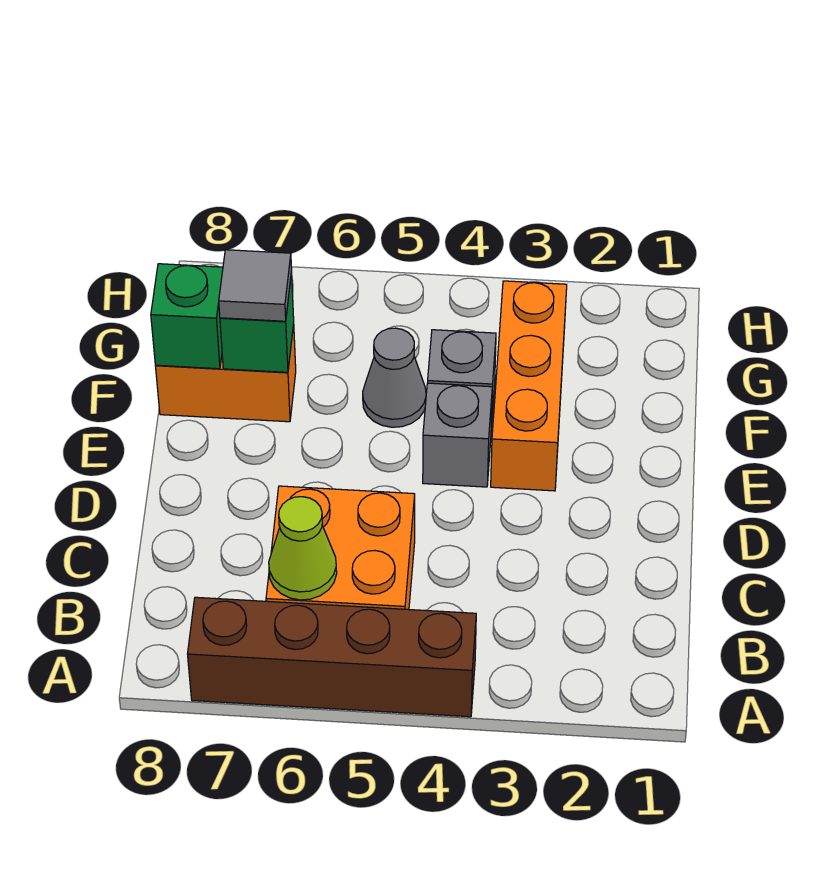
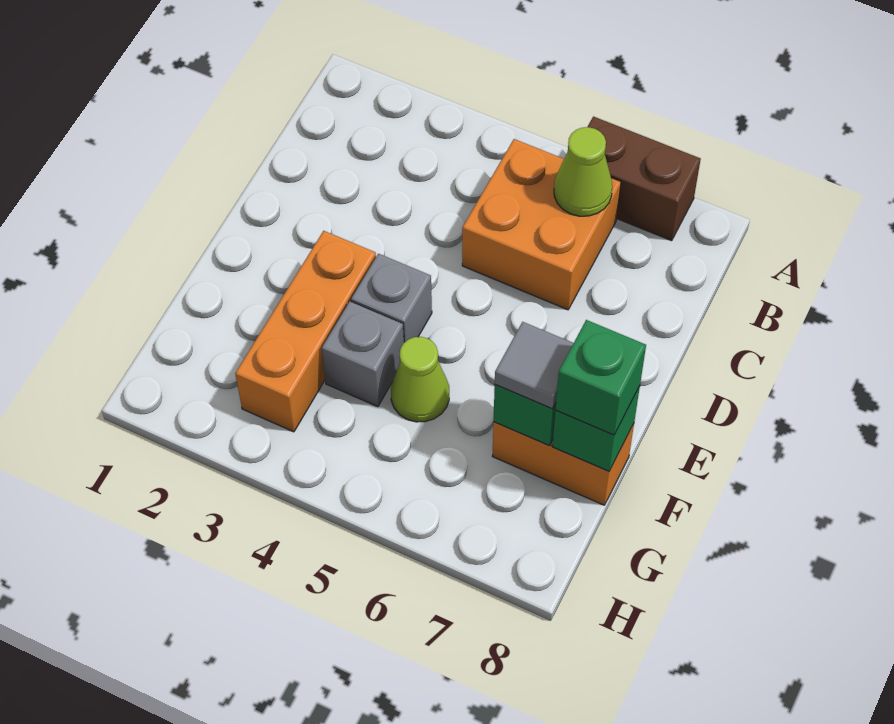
brown brick A4:A7 level 1 -> brown brick A6:A7 level 1
grey cone F5 level 1 -> lime cone F5 level 1
none -> green brick F8 level 3

